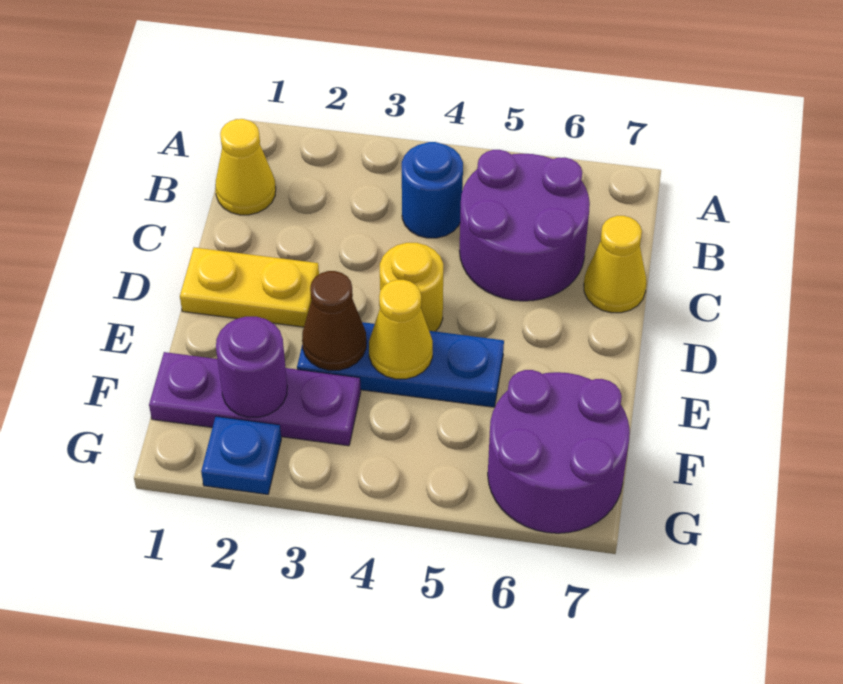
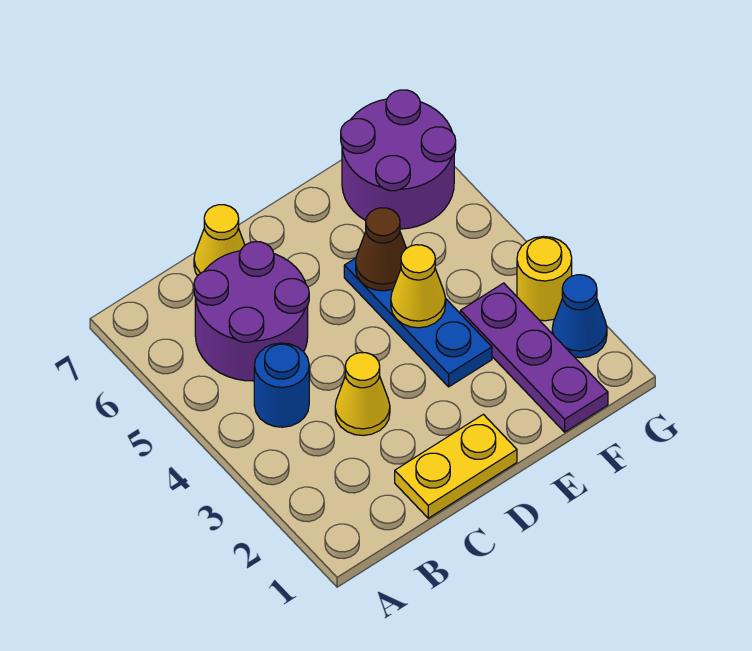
yellow cone B1 level 1 -> yellow cone C3 level 1
yellow plate D1:D2 level 1 -> yellow plate C1:D1 level 1
yellow round brick D4 level 1 -> yellow round brick G3 level 1
brown cone E3 level 2 -> brown cone E5 level 2
purple round brick F2 level 2 -> none
blue plate G2 level 1 -> blue cone G2 level 1

